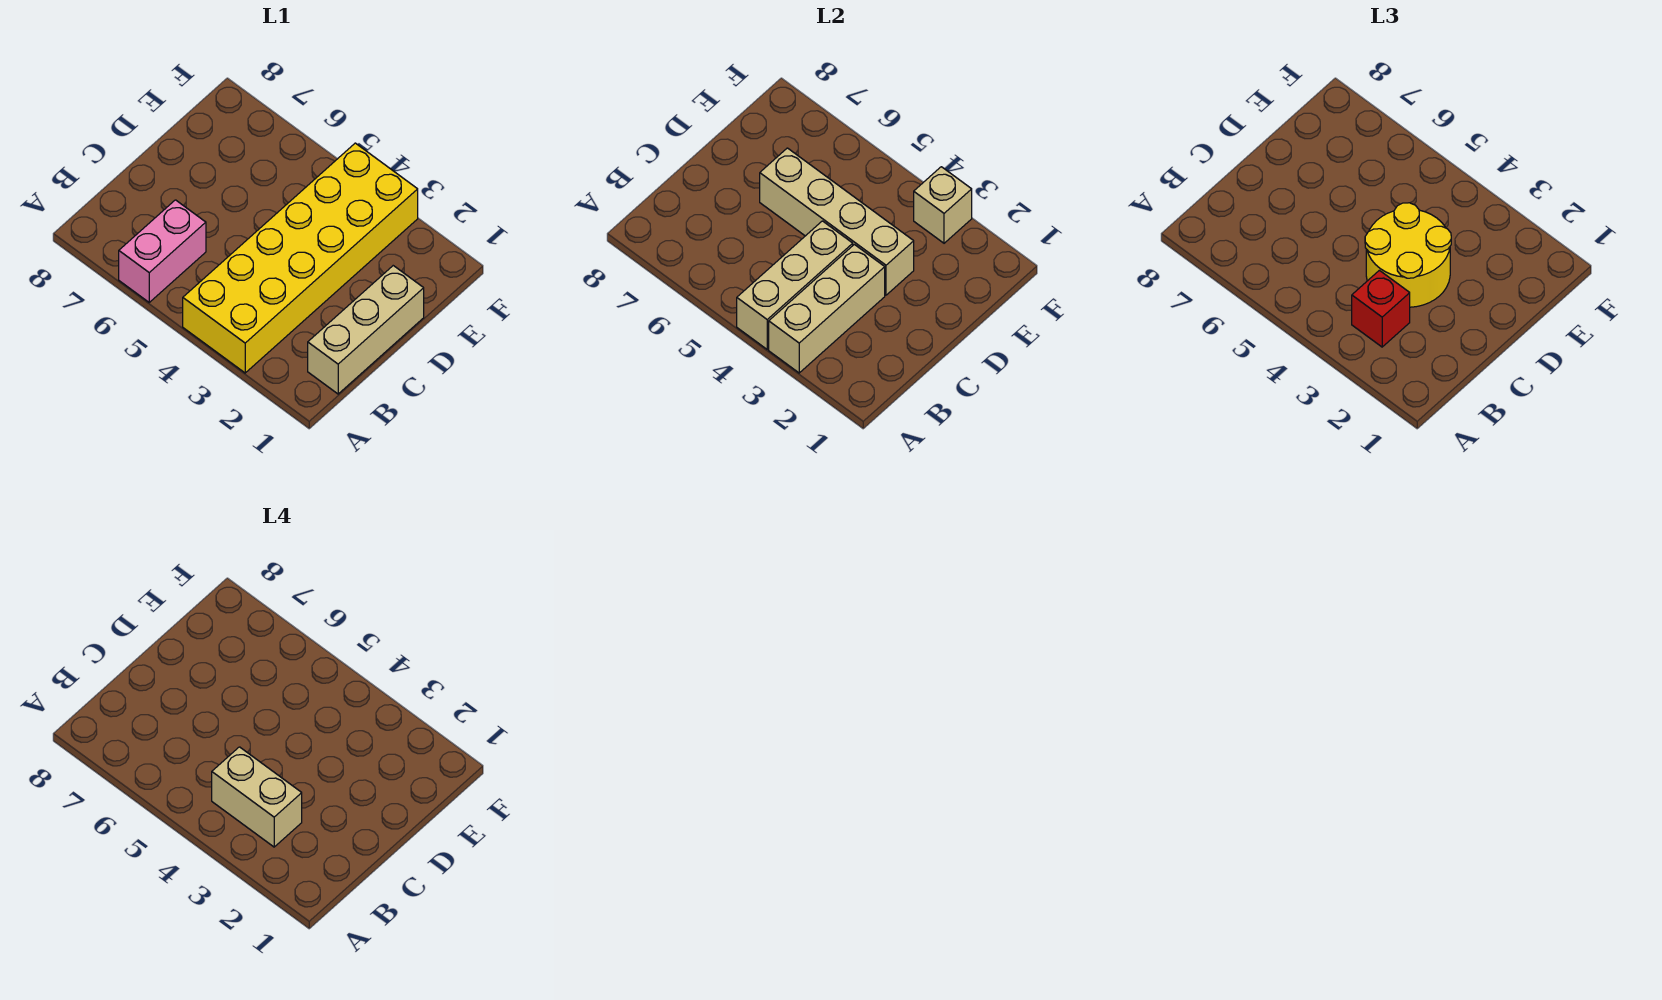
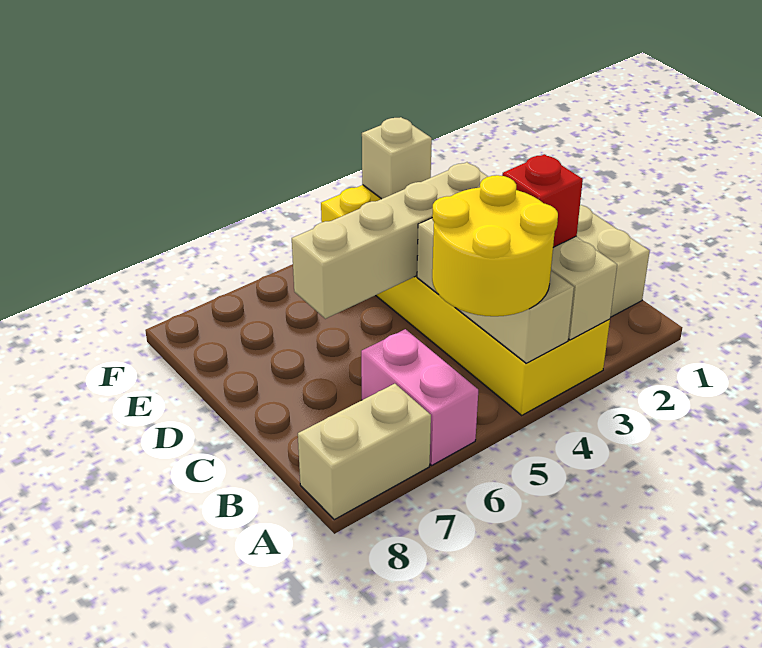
tan brick B3:B4 level 4 -> tan brick A7:A8 level 1
yellow round brick C3:D4 level 3 -> yellow round brick A4:B5 level 3

